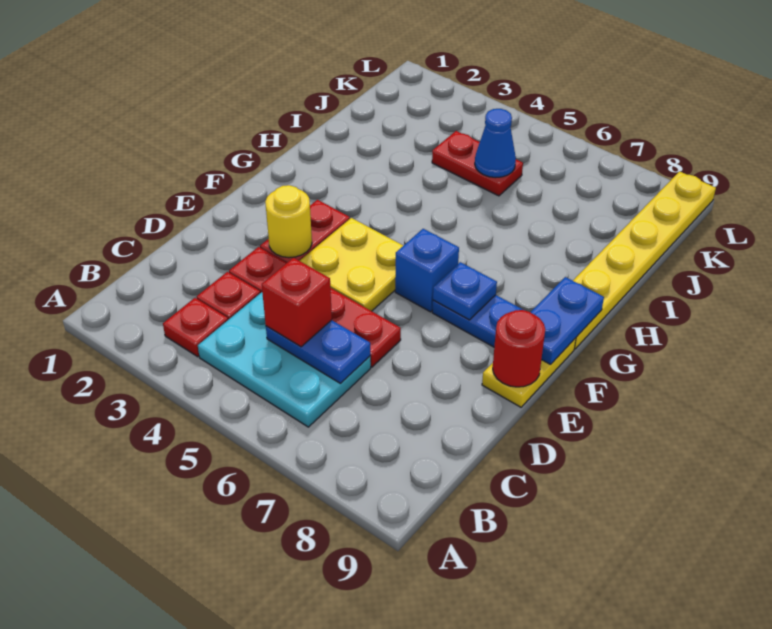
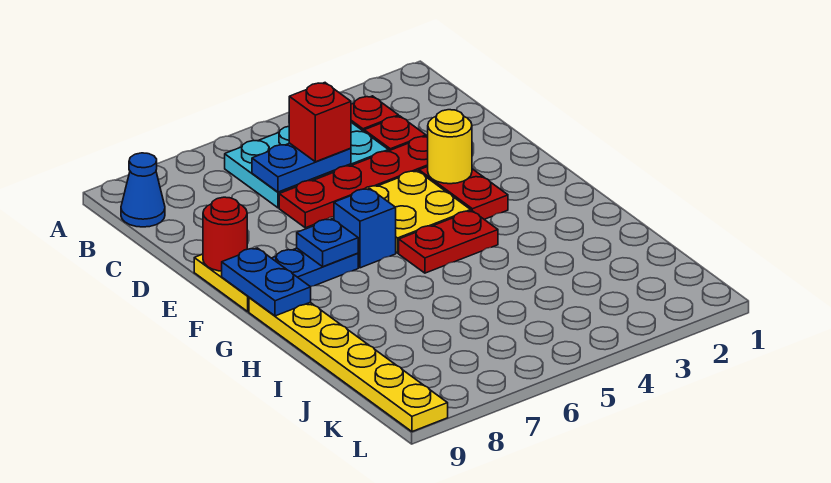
red plate J4:J5 level 1 -> red plate G4:G5 level 1
blue cone J5 level 2 -> blue cone B9 level 1

